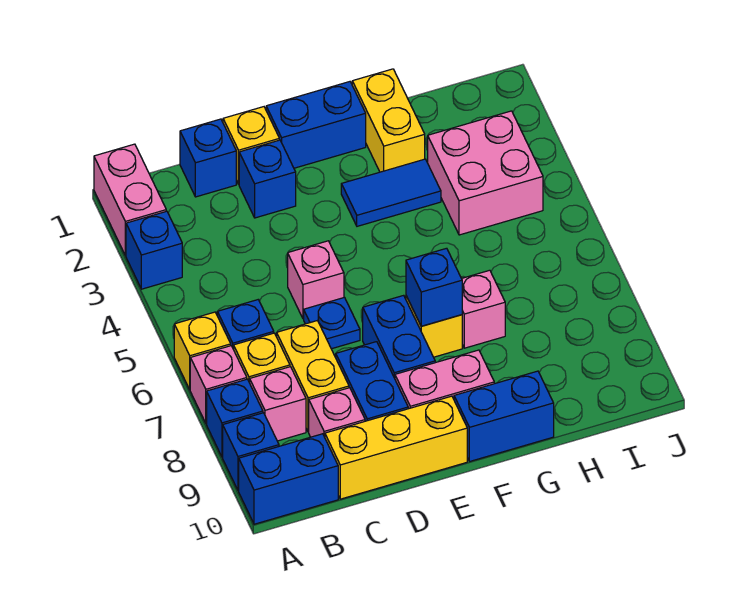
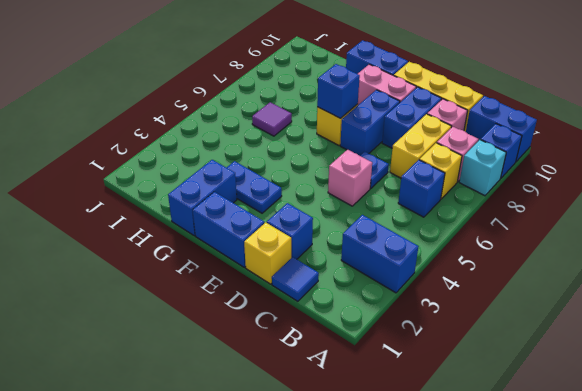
pink brick A1:A2 level 1 -> none
blue brick A3 level 1 -> blue brick A3:B3 level 1
yellow brick A6 level 1 -> none
pink brick A7 level 1 -> none
blue brick A8 level 1 -> cyan brick A8 level 1
blue brick C1 level 1 -> blue tile C1 level 1
blue tile F3:G3 level 1 -> blue plate F3:G3 level 1
yellow brick G1:G2 level 1 -> blue brick G1:G2 level 1
pink brick G7 level 1 -> none
pink brick H3:I4 level 1 -> none
none -> purple tile H6 level 1

